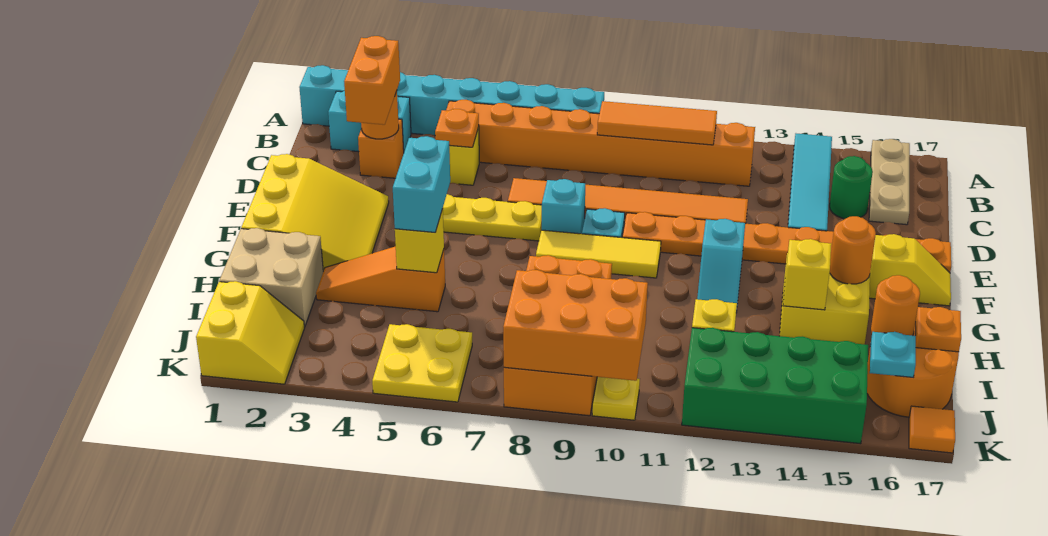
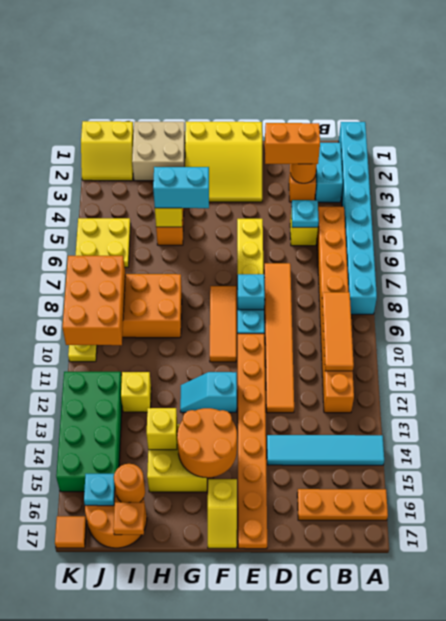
tan plate A16:C16 level 1 -> orange plate A16:C16 level 1
orange plate C5 level 2 -> cyan plate C5 level 2
green round brick C15 level 1 -> none
yellow tile F8:F10 level 1 -> orange tile F8:F10 level 1
orange round brick G15 level 2 -> orange round brick F14:G15 level 2

